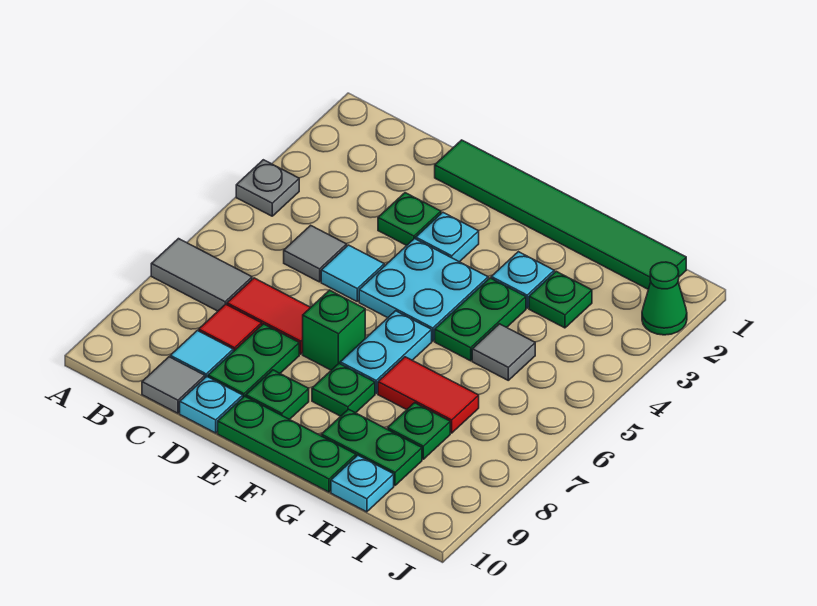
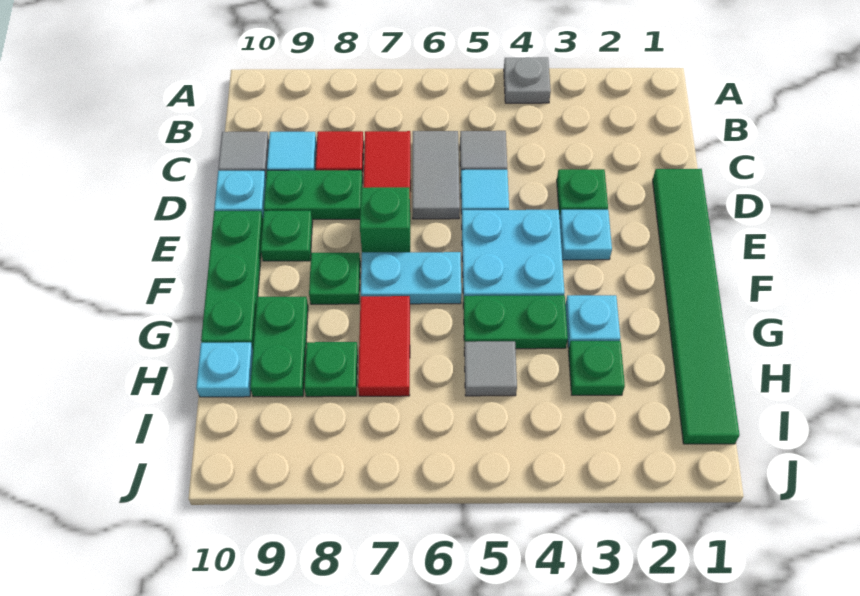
grey tile A7:B7 level 1 -> grey tile C6:D6 level 1
green cone J2 level 1 -> none

